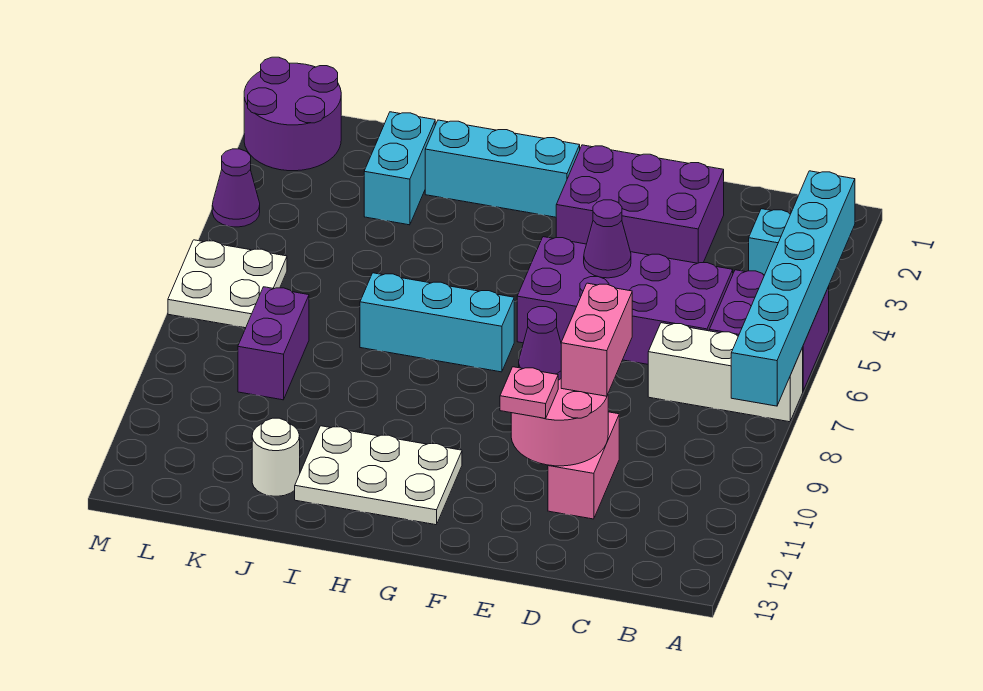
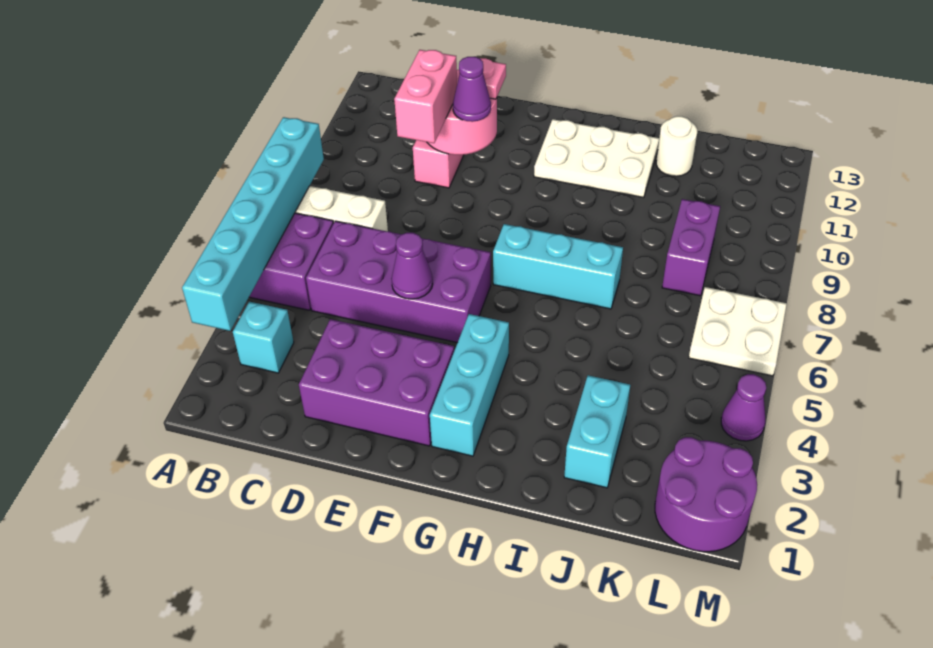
cyan brick G2:I2 level 1 -> cyan brick G2:G4 level 1

